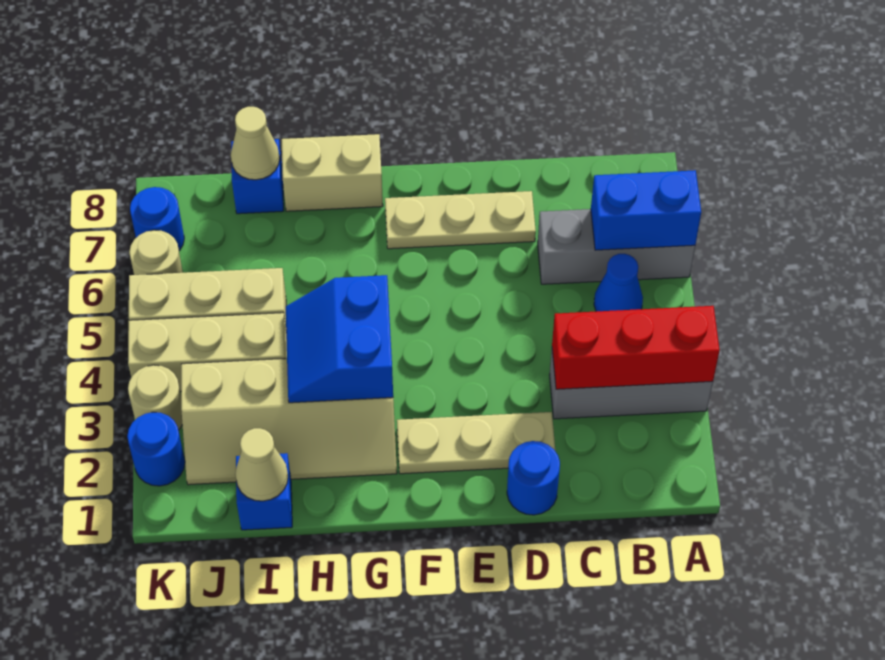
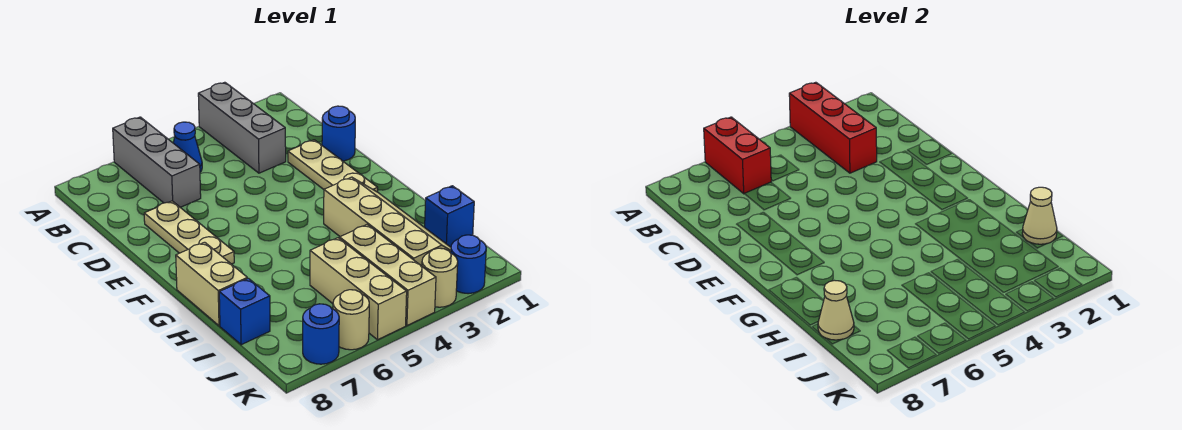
blue brick A6:B6 level 2 -> red brick A6:B6 level 2
blue slope G3:H4 level 2 top G -> none

